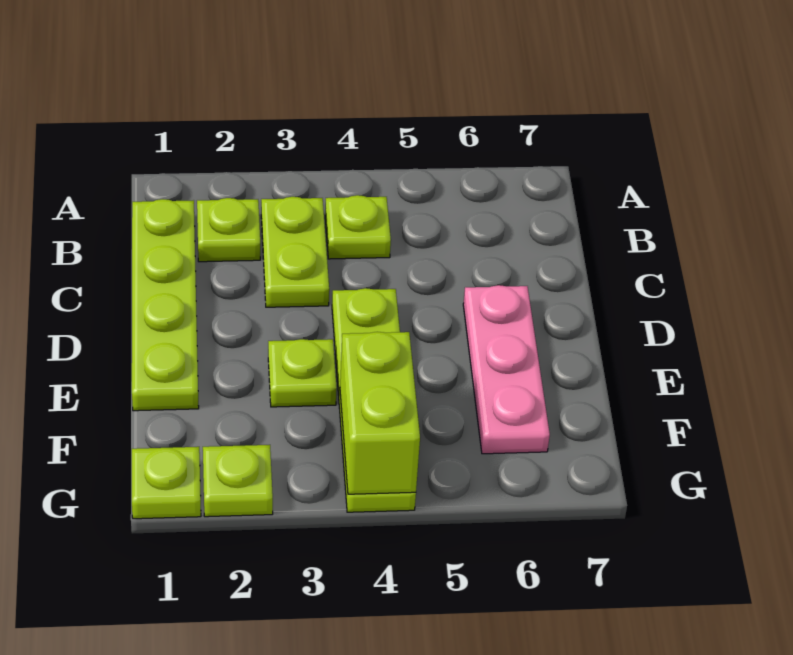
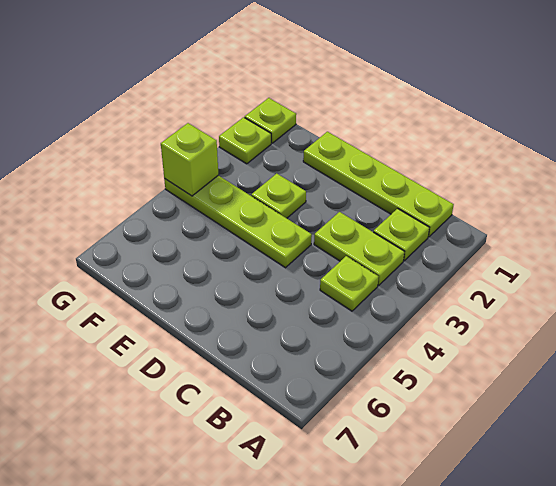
pink plate D6:F6 level 1 -> none
lime brick F4:G4 level 2 -> lime brick G4 level 2

